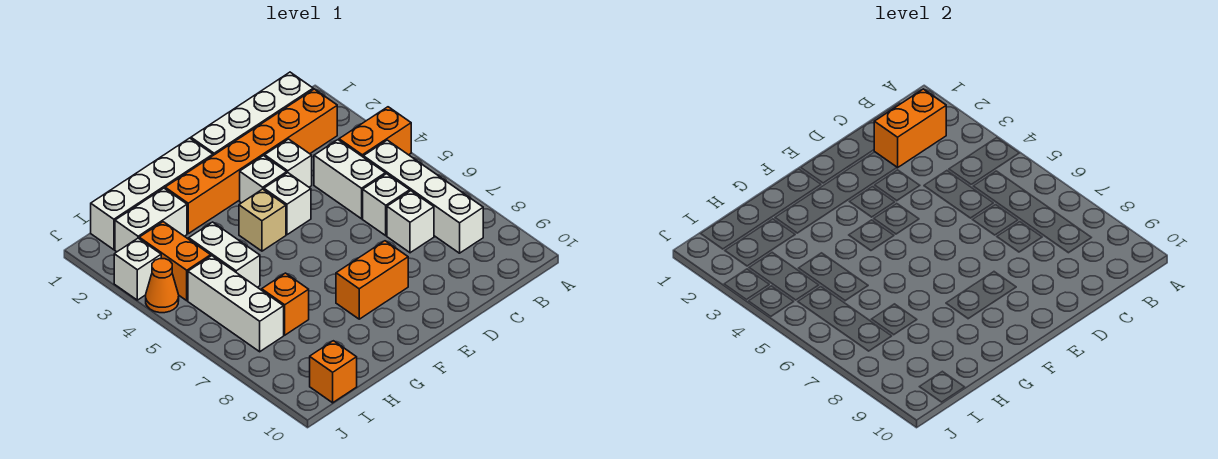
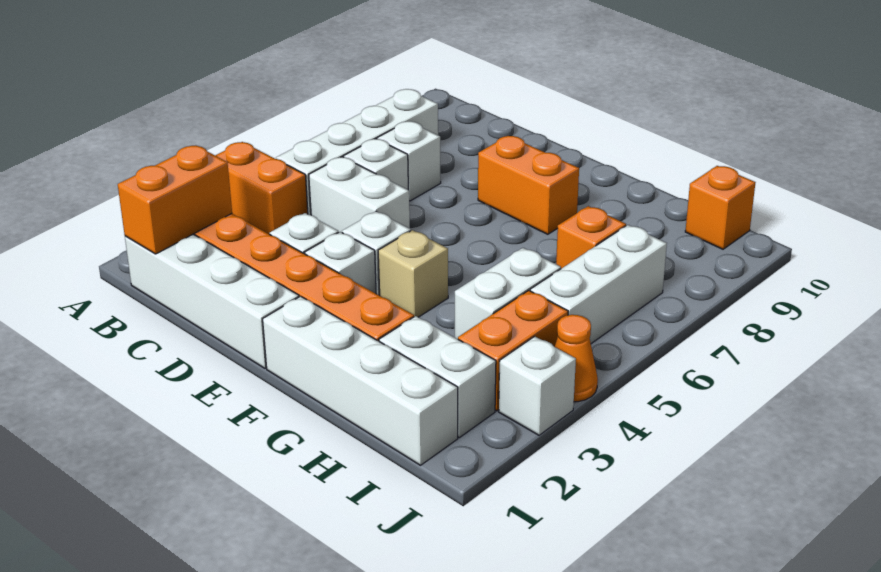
orange brick B2:C2 level 2 -> orange brick B1:B2 level 2
white brick C4:C5 level 1 -> white brick C5:D5 level 1

